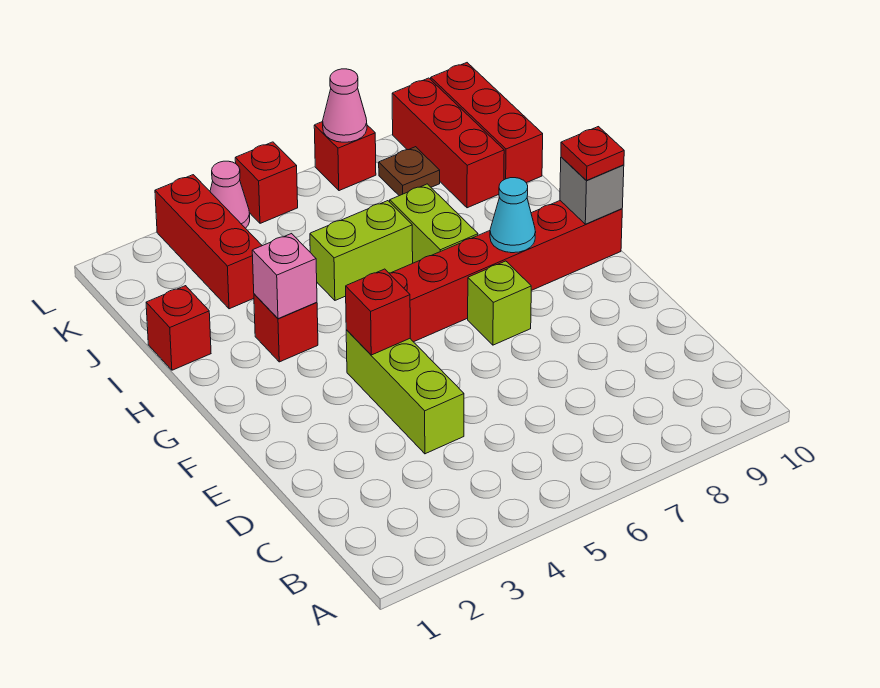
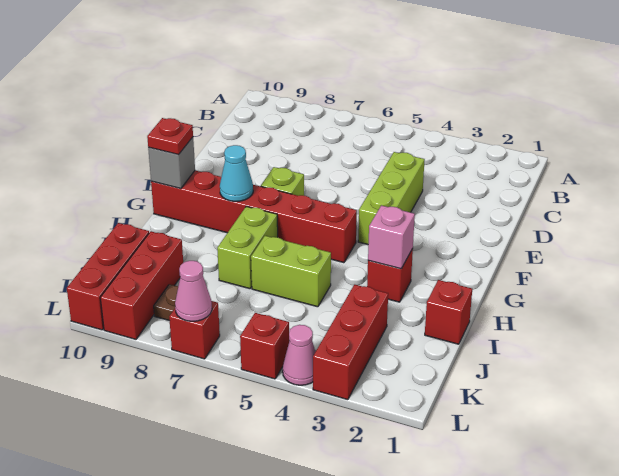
red brick F4 level 2 -> none

